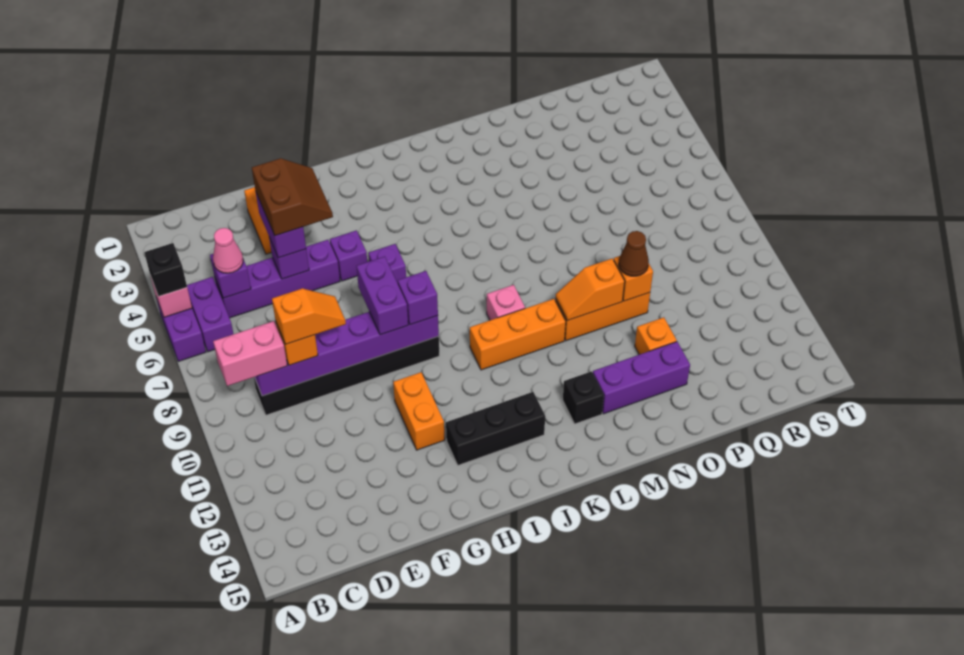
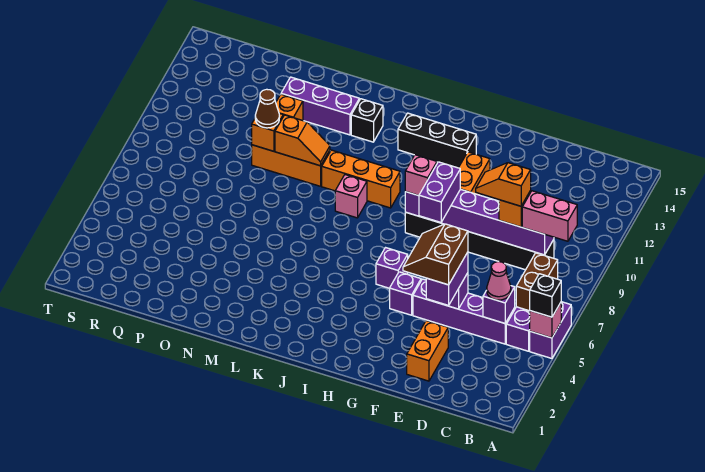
none -> brown brick B6:B7 level 2
purple brick H9 level 3 -> pink brick H9 level 3

